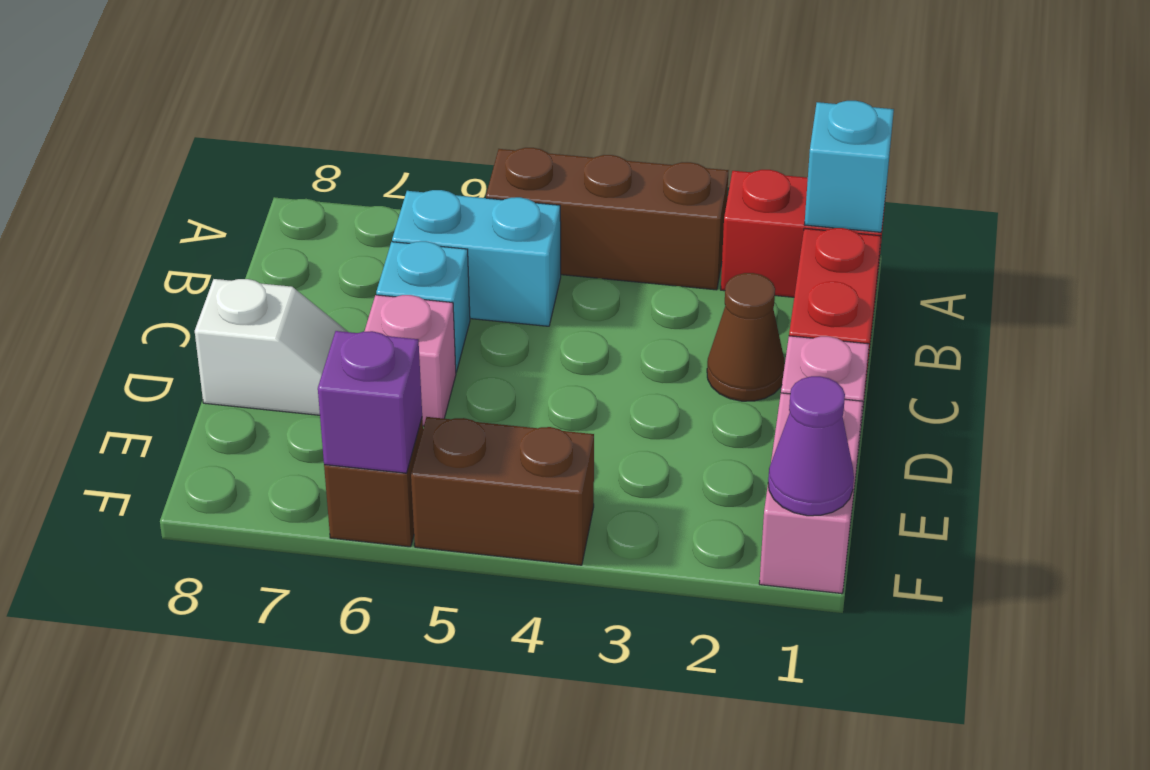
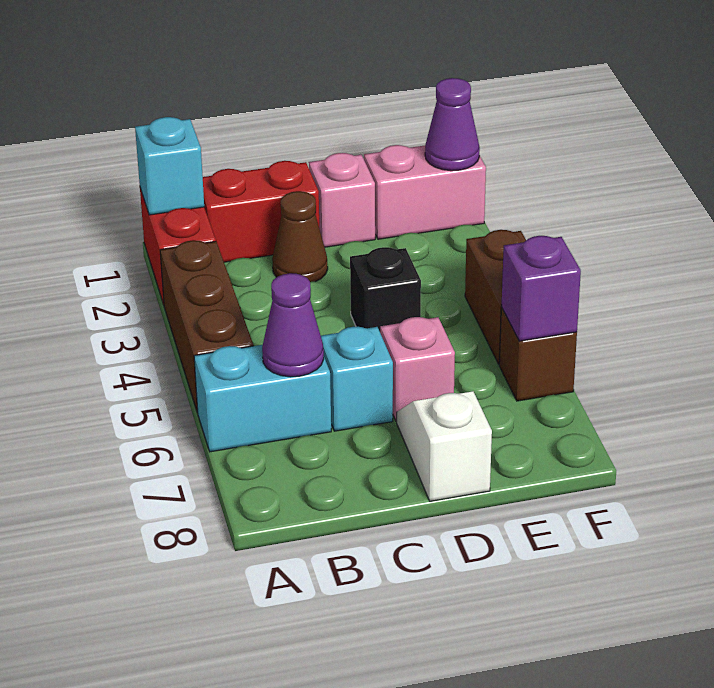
cyan brick B5:B6 level 1 -> cyan brick A6:B6 level 1
none -> purple cone B6 level 2
none -> black brick D4 level 1

